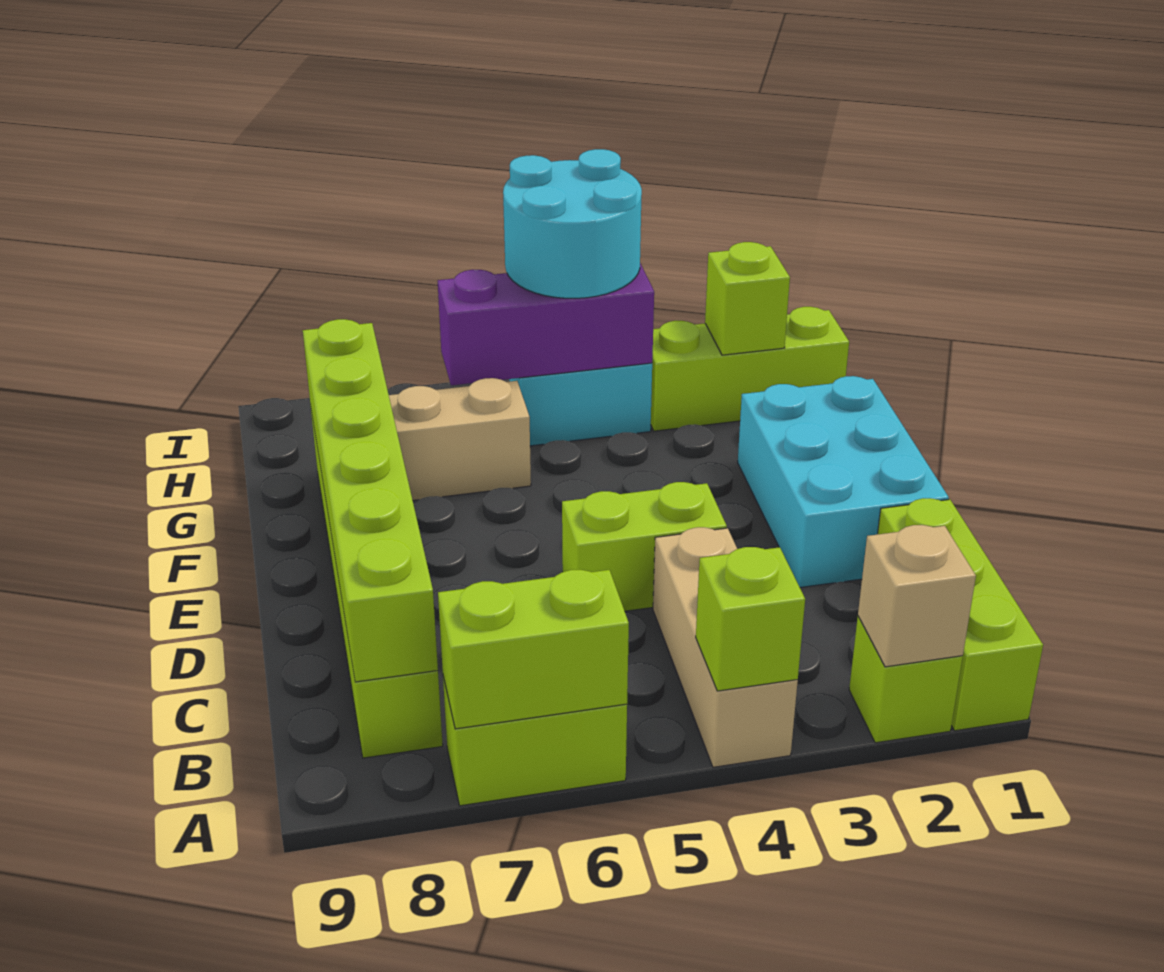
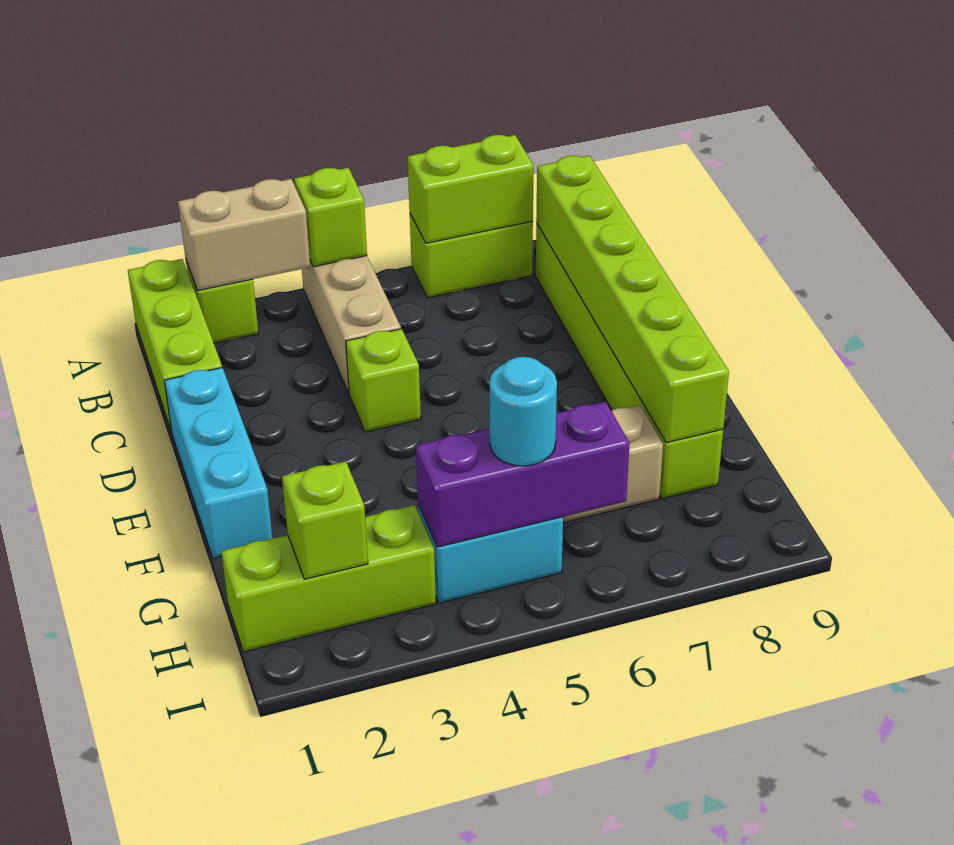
tan brick A2 level 2 -> tan brick A2:A3 level 2
cyan brick D1:F2 level 1 -> cyan brick D1:F1 level 1
lime brick D4:D5 level 1 -> lime brick D4 level 1
cyan round brick H4:I5 level 3 -> cyan round brick H5 level 3

